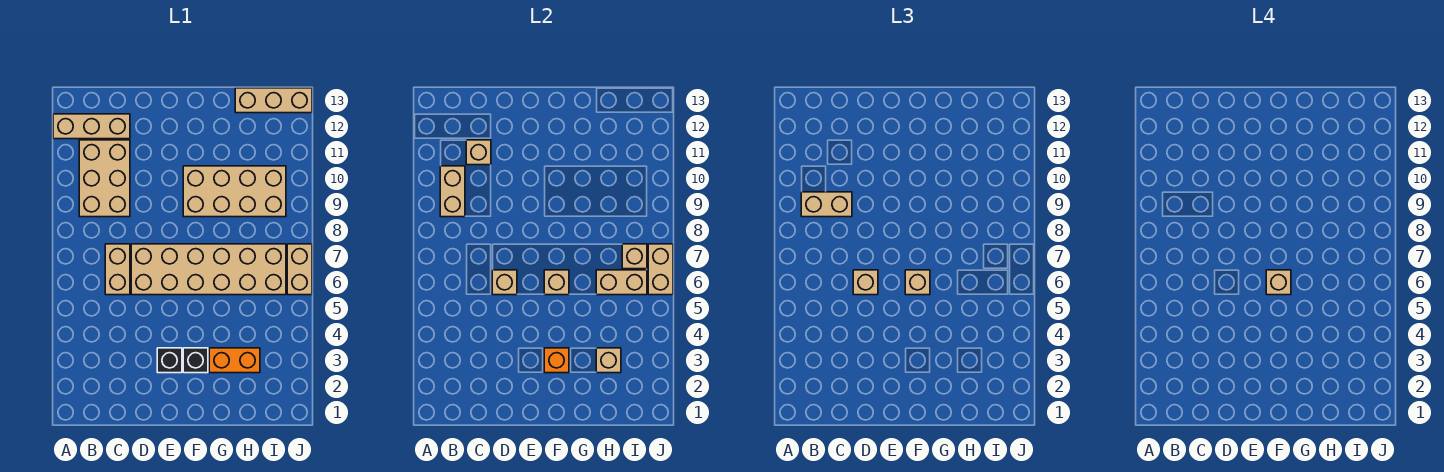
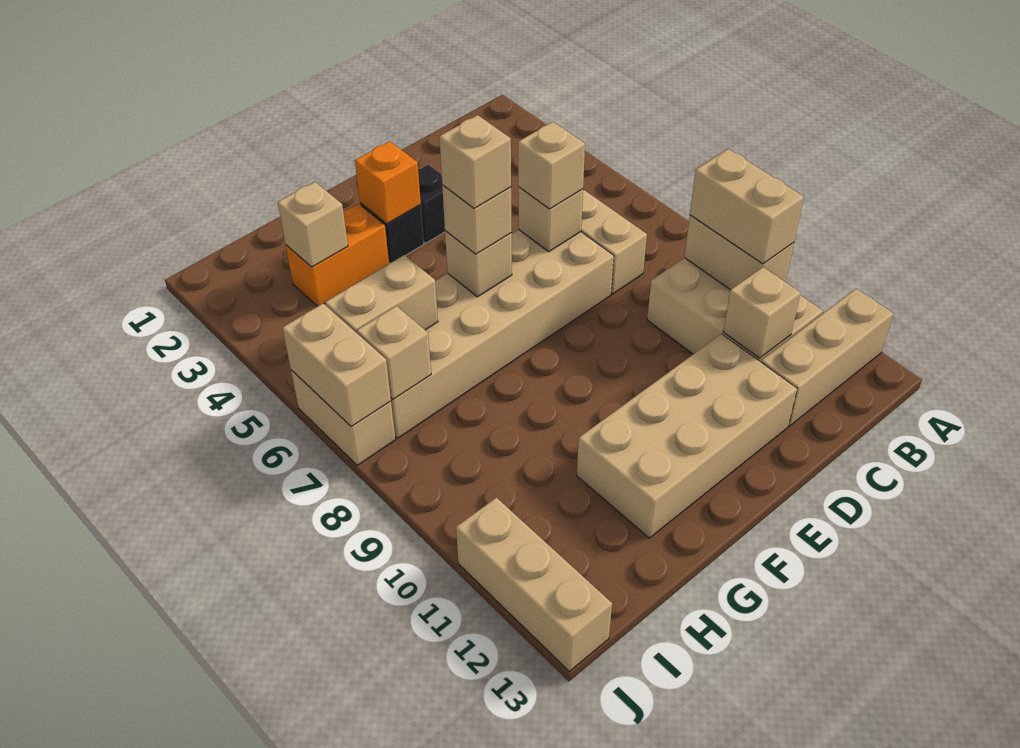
tan brick B9:C9 level 3 -> tan brick B9:B10 level 3
tan brick F9:I10 level 1 -> tan brick D11:G12 level 1
tan brick H13:J13 level 1 -> tan brick J11:J13 level 1

